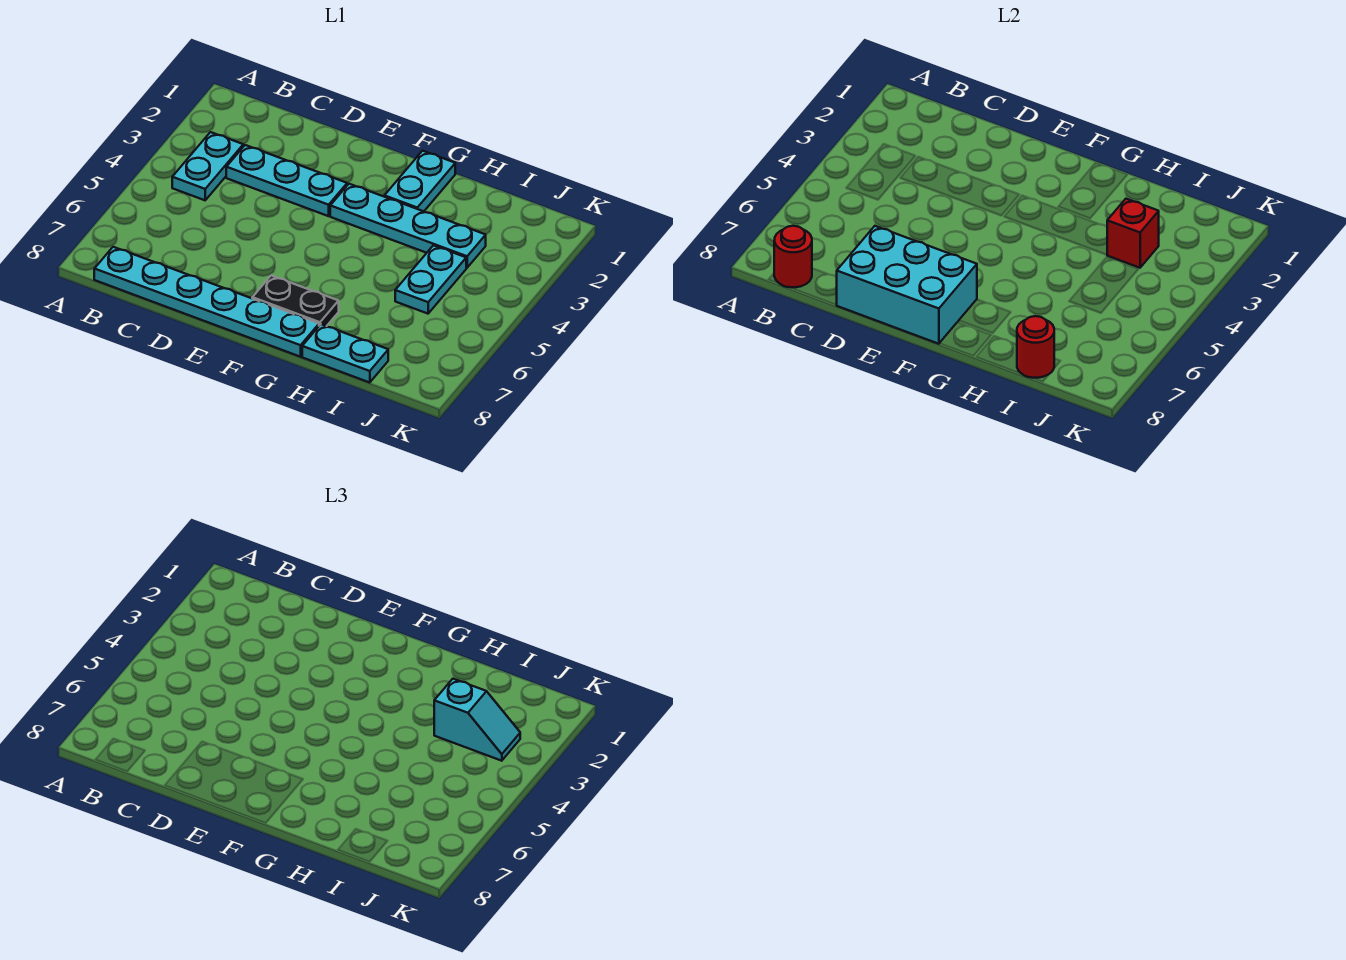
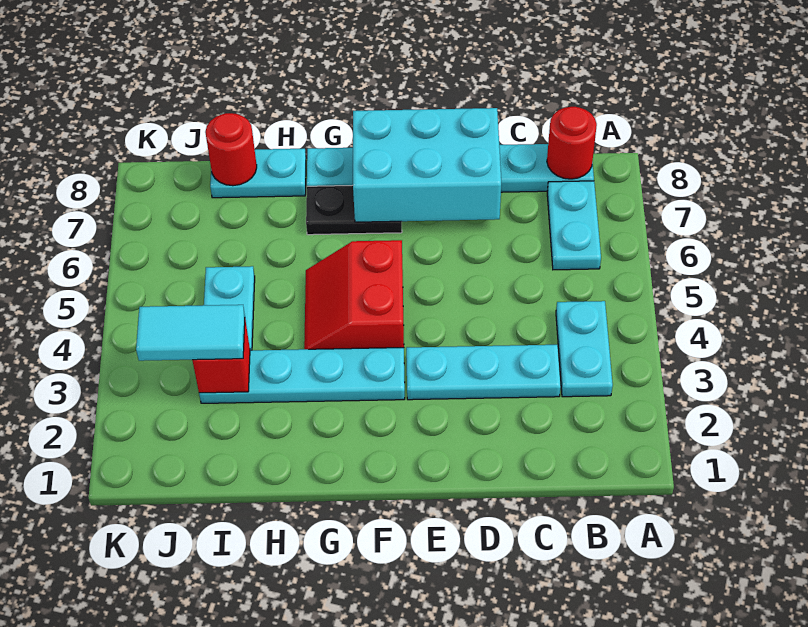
none -> red slope F4:G5 level 1 top F
cyan plate G1:G2 level 1 -> cyan plate B6:B7 level 1
cyan slope I3:J3 level 3 top I -> cyan tile I3:J3 level 3

